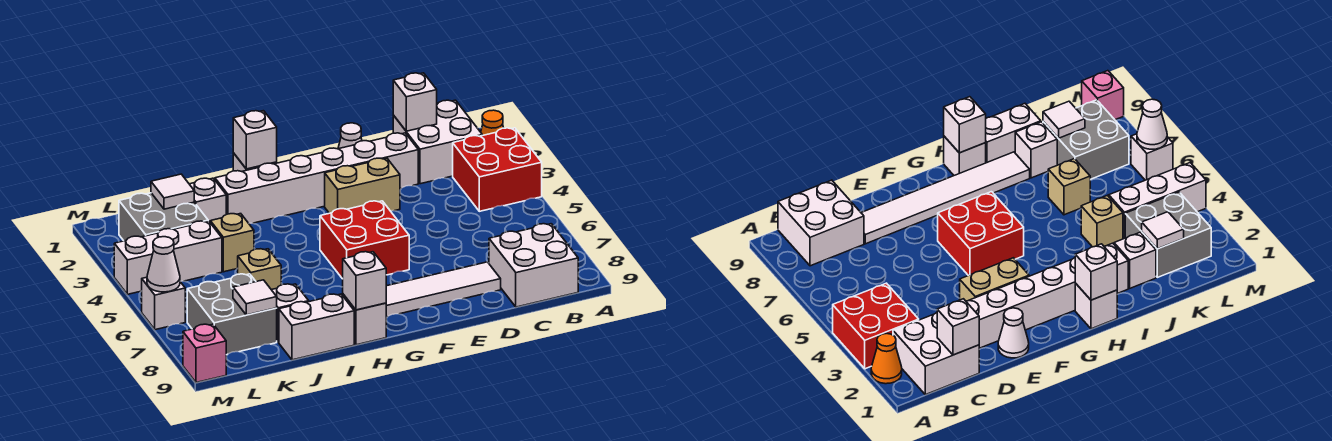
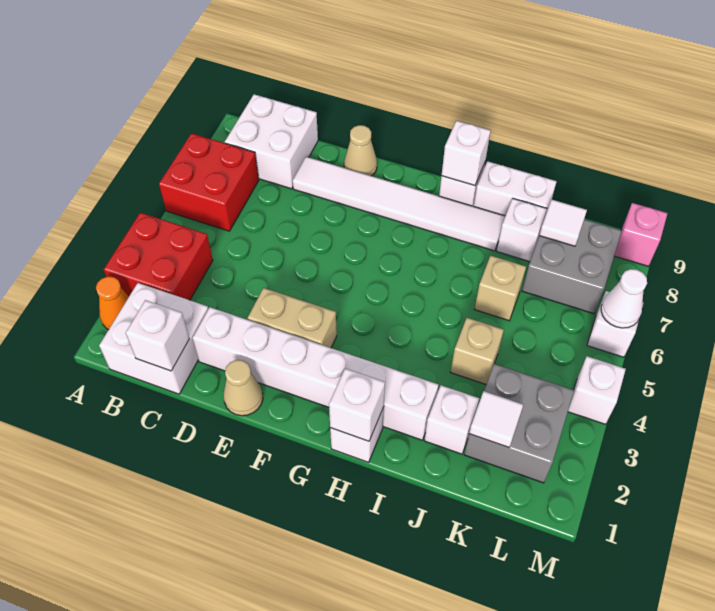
white cone E1 level 1 -> tan cone E1 level 1
none -> tan cone E9 level 1
red brick F5:G6 level 1 -> red brick A6:B7 level 1
white brick K4:M4 level 1 -> white brick M4 level 1

